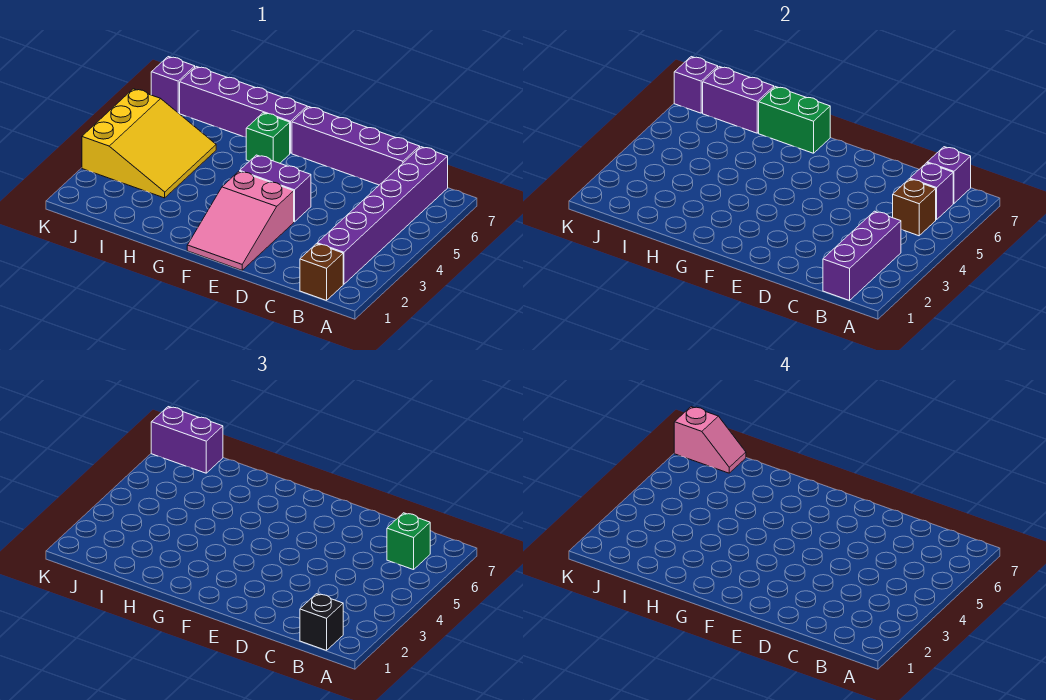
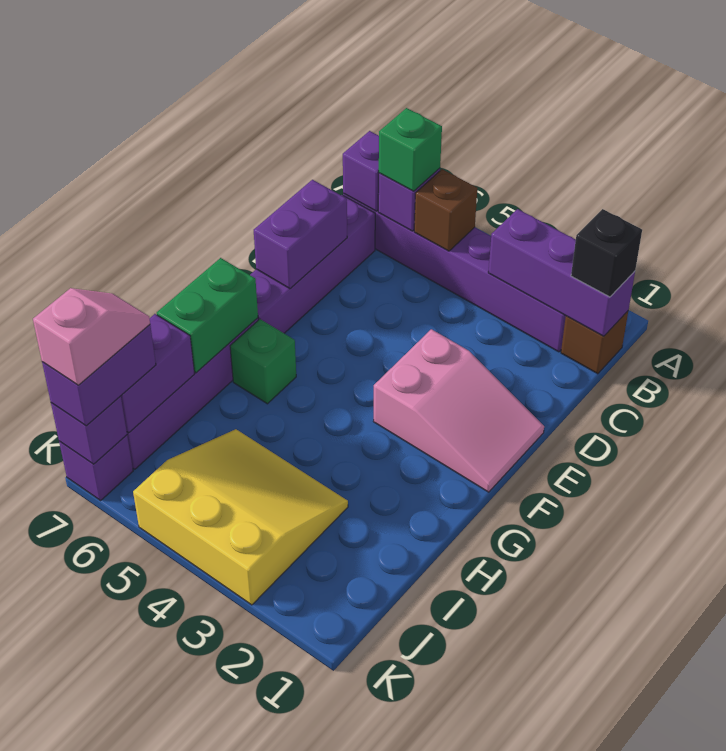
purple brick E4:F4 level 1 -> purple brick D7:E7 level 2

